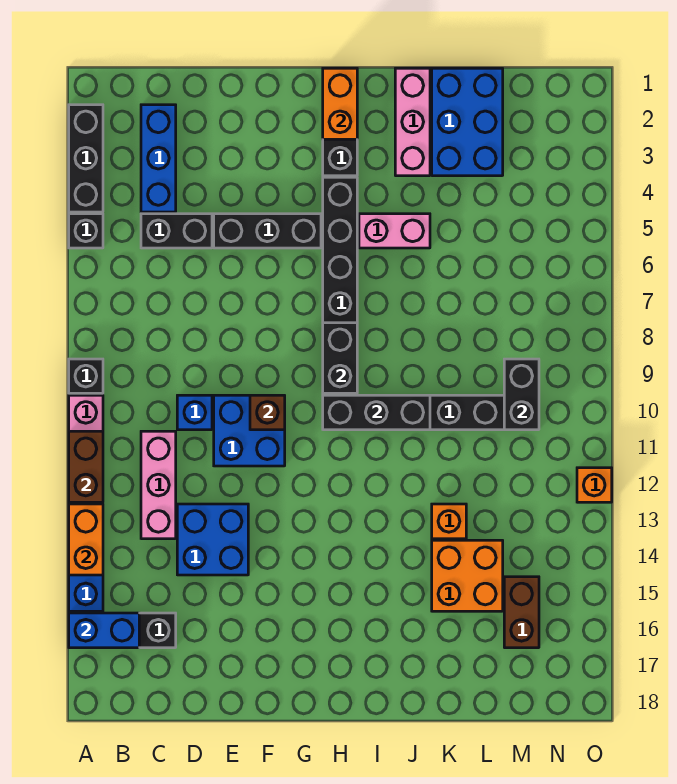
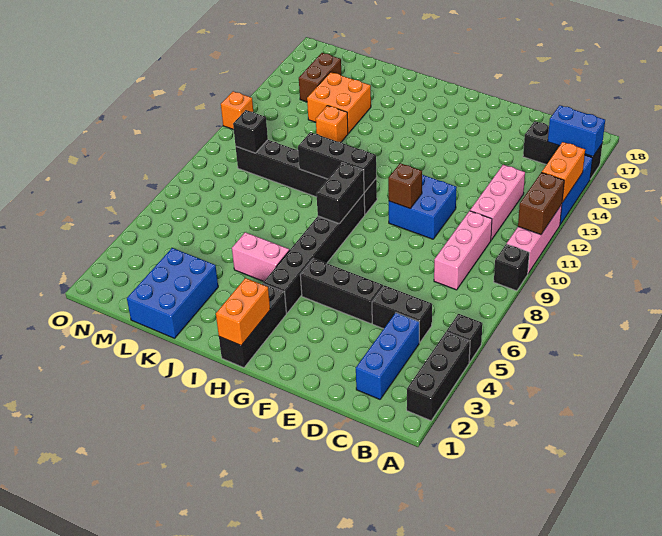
blue brick D10 level 1 -> none
blue brick D13:E14 level 1 -> none
pink brick J1:J3 level 1 -> pink brick C8:C10 level 1
black brick M9:M10 level 2 -> black brick M10 level 2

